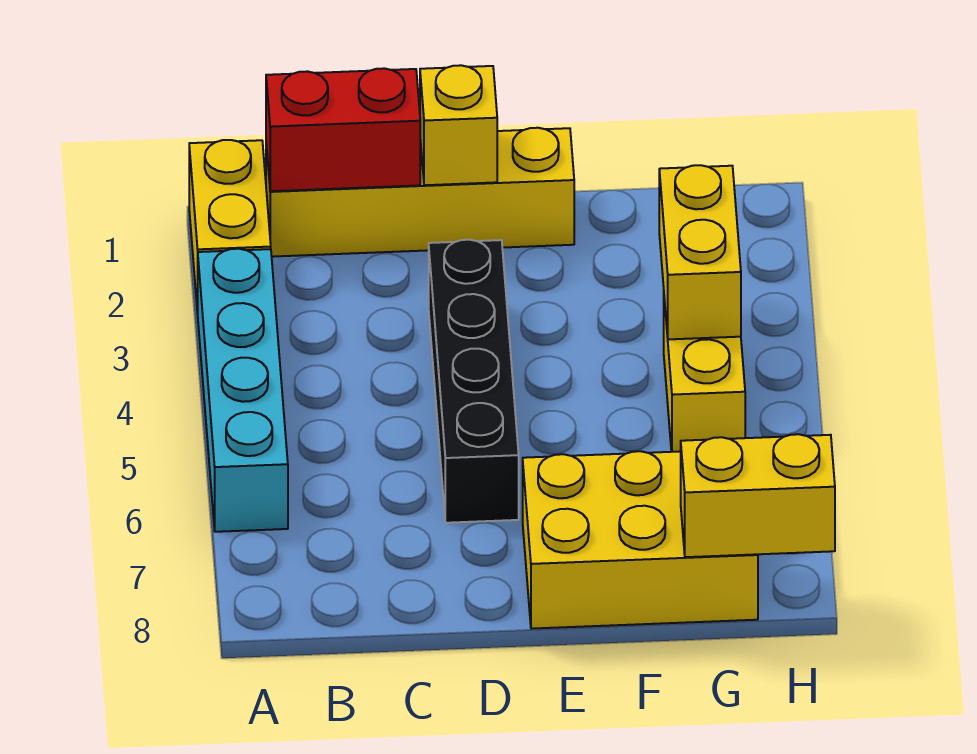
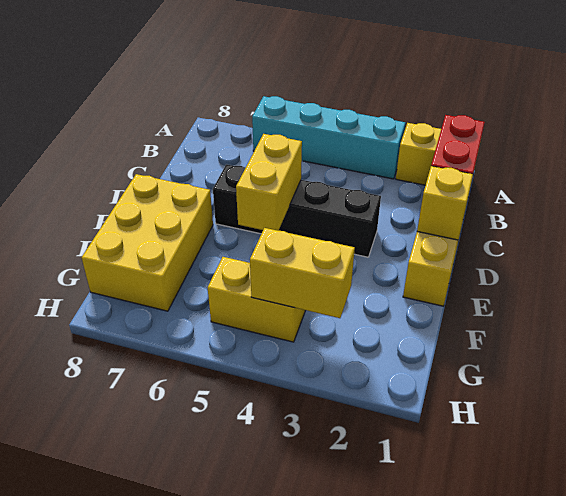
yellow brick G8:H8 level 2 -> yellow brick D5:E5 level 2

